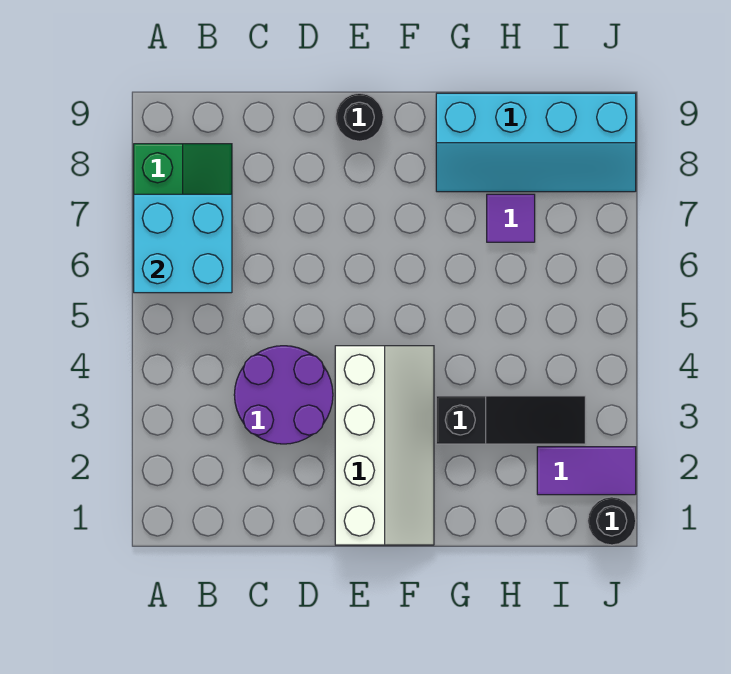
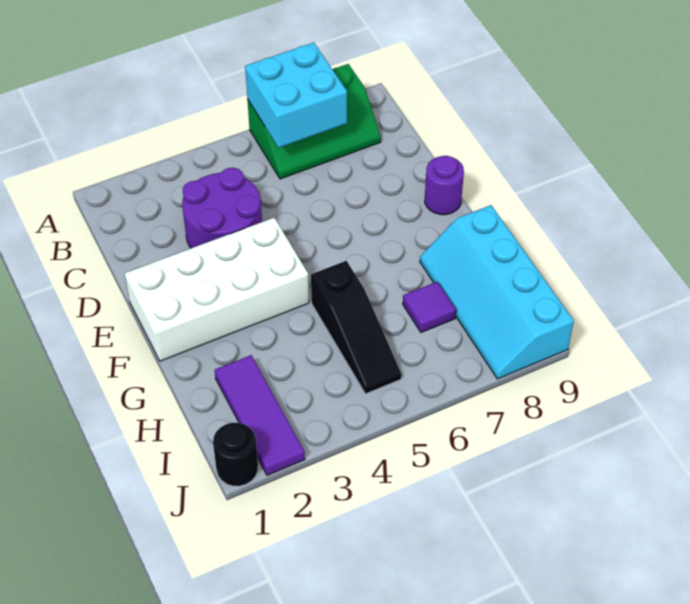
white slope E1:F4 level 1 top E -> white brick E1:F4 level 1
black round brick E9 level 1 -> purple round brick E9 level 1
black slope G3:I3 level 1 top G -> black slope G5:I5 level 1 top G
purple tile I2:J2 level 1 -> purple tile H2:J2 level 1

